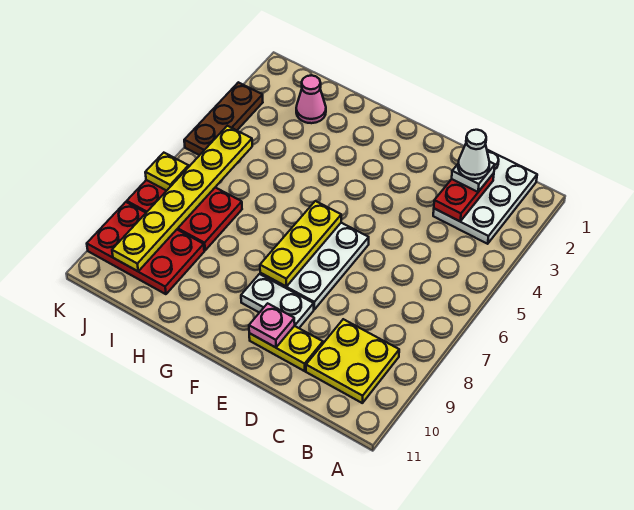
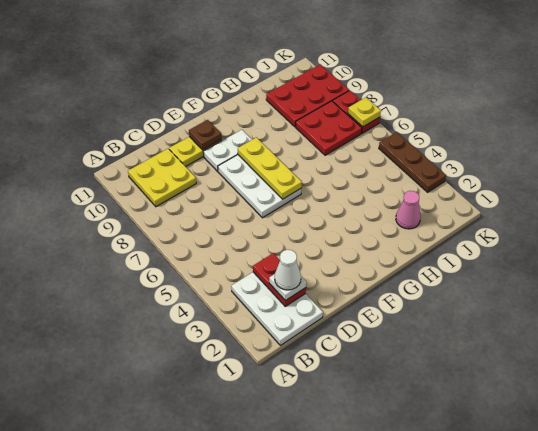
pink plate E10 level 2 -> brown plate E10 level 2
yellow plate J5:J10 level 2 -> none

